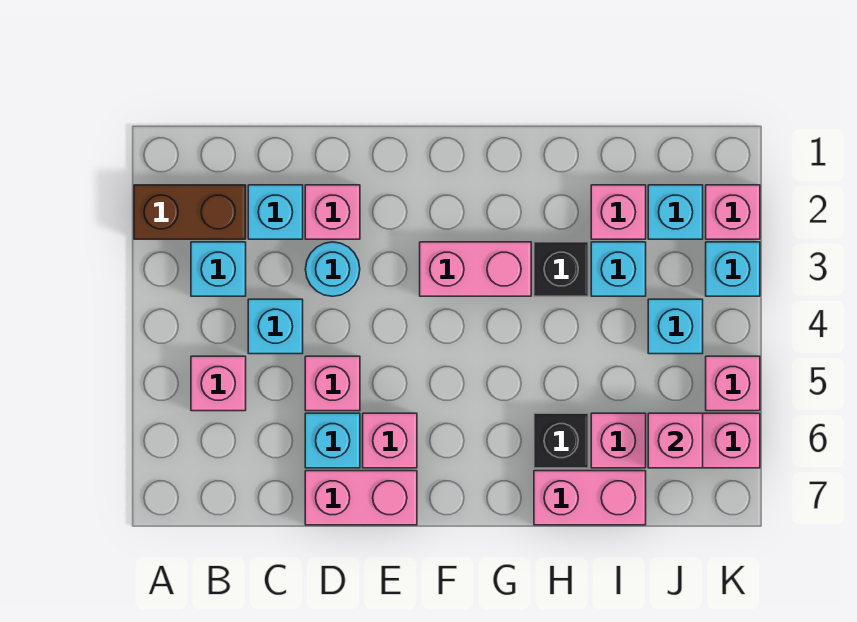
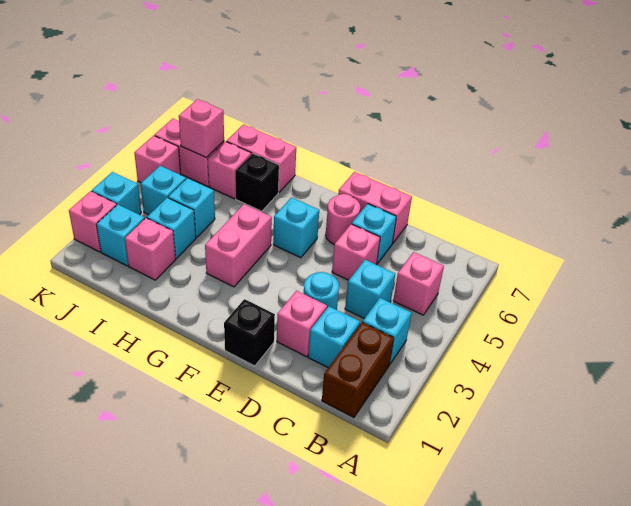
brown brick A2:B2 level 1 -> brown brick B1:B2 level 1
pink brick E6 level 1 -> pink round brick E6 level 1
pink brick F3:G3 level 1 -> pink brick G3:G4 level 1
none -> cyan brick F5 level 1
black brick H3 level 1 -> black brick E1 level 1
none -> cyan brick I4 level 1

